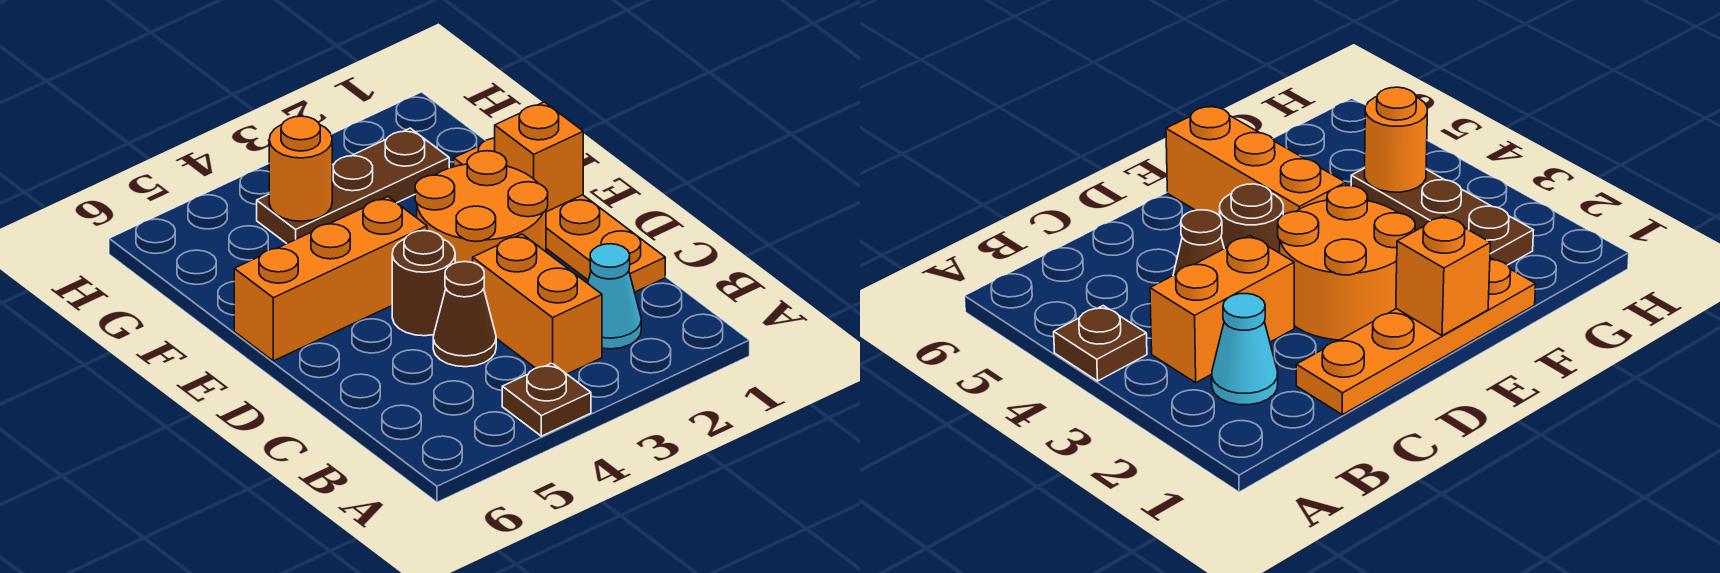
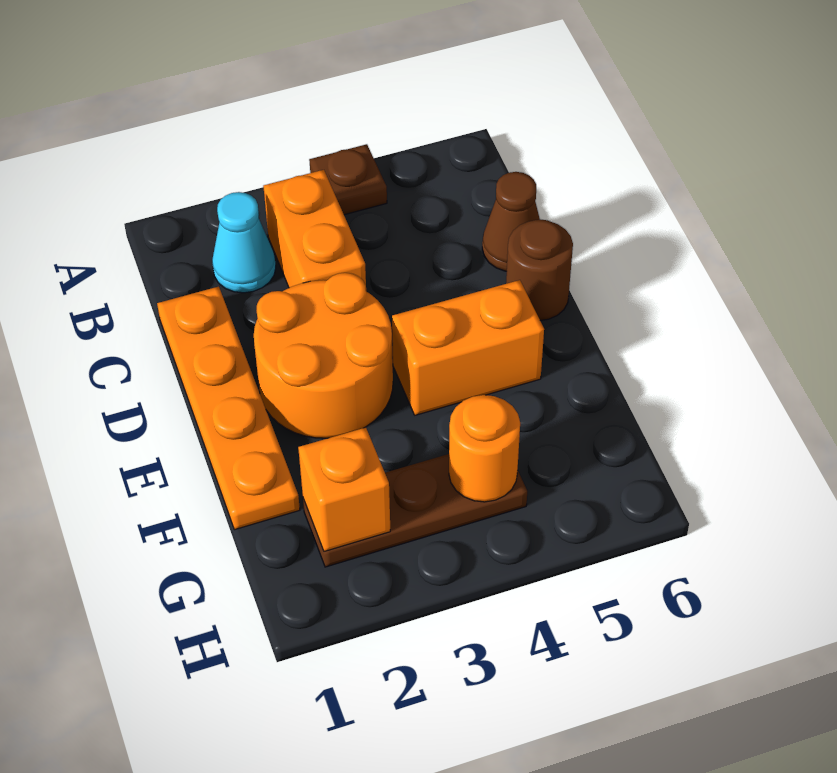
brown cone C4 level 1 -> brown cone C6 level 1
brown round brick D4 level 1 -> brown round brick D6 level 1
orange brick E1 level 2 -> orange brick G2 level 2
orange brick E4:E6 level 1 -> orange brick E4:E5 level 1

